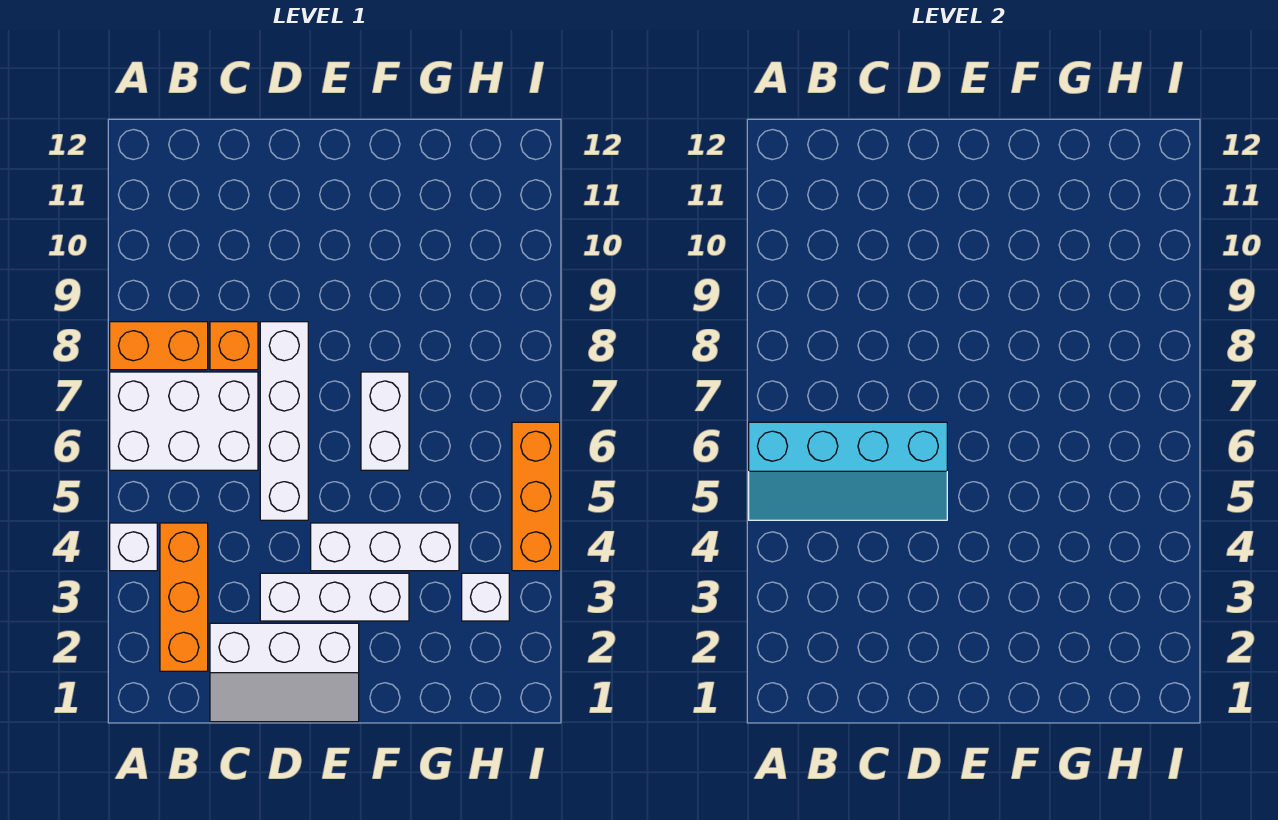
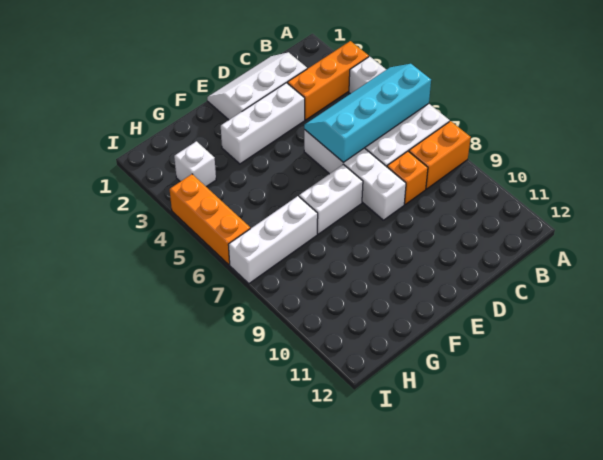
orange brick B2:B4 level 1 -> orange brick A3:C3 level 1
white brick E4:G4 level 1 -> white brick G7:I7 level 1
white brick F6:F7 level 1 -> white brick E7:F7 level 1

